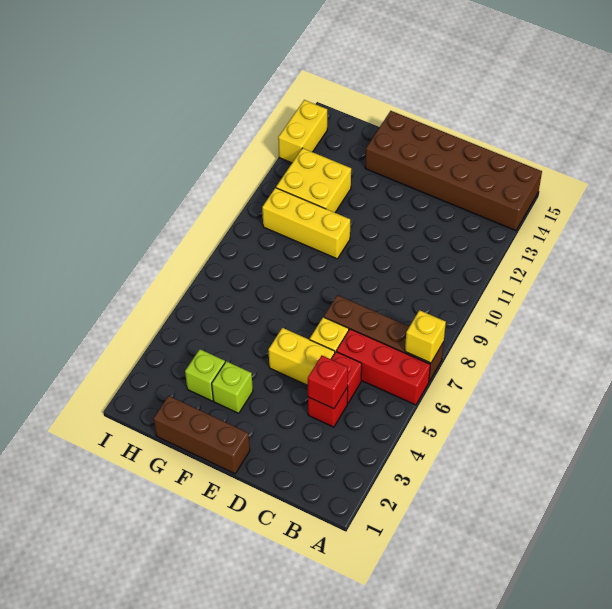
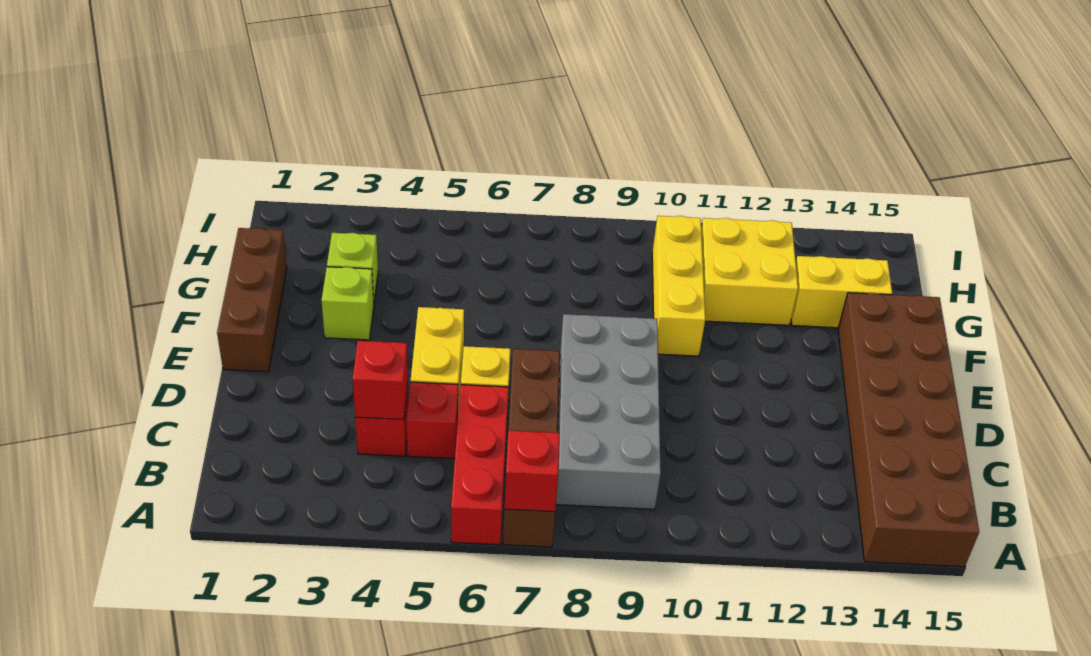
yellow brick A7 level 2 -> red brick A7 level 2
none -> grey brick B8:E9 level 1
yellow brick I13:I14 level 1 -> yellow brick G13:G14 level 1

